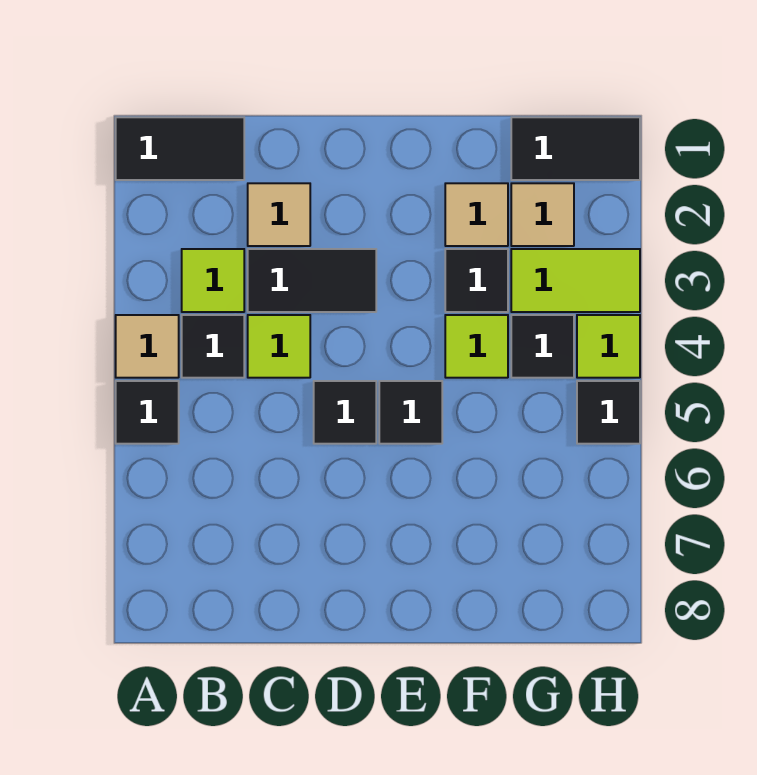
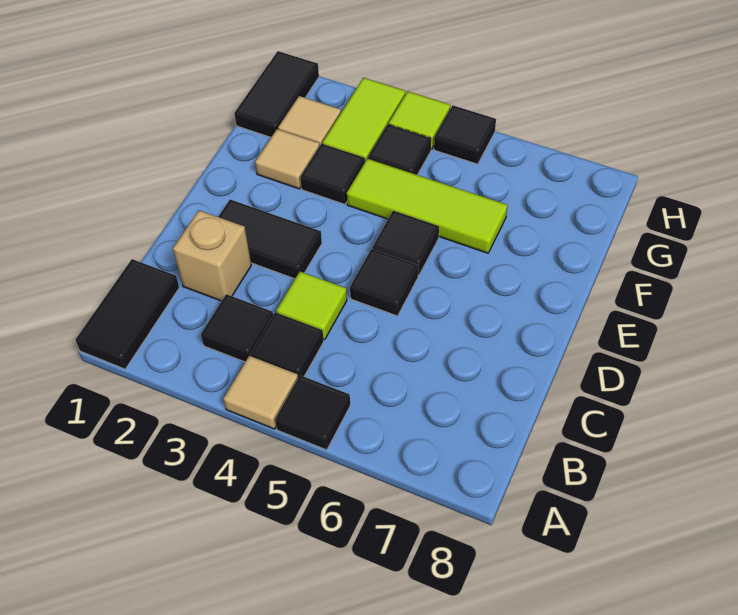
lime tile B3 level 1 -> black tile B3 level 1
tan tile C2 level 1 -> tan brick C2 level 1
black tile C3:D3 level 1 -> black tile D2:D3 level 1
lime tile F4 level 1 -> lime tile F4:F6 level 1

